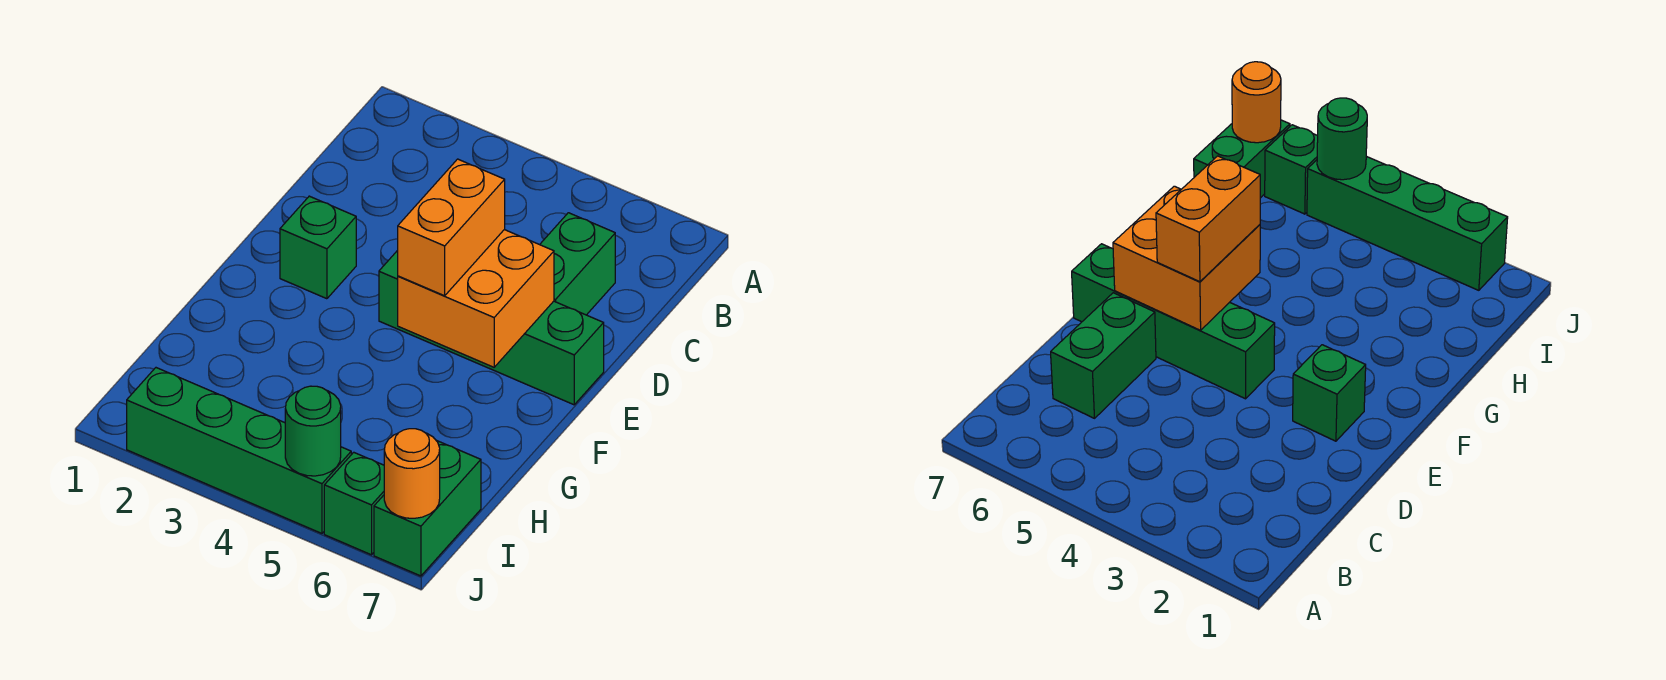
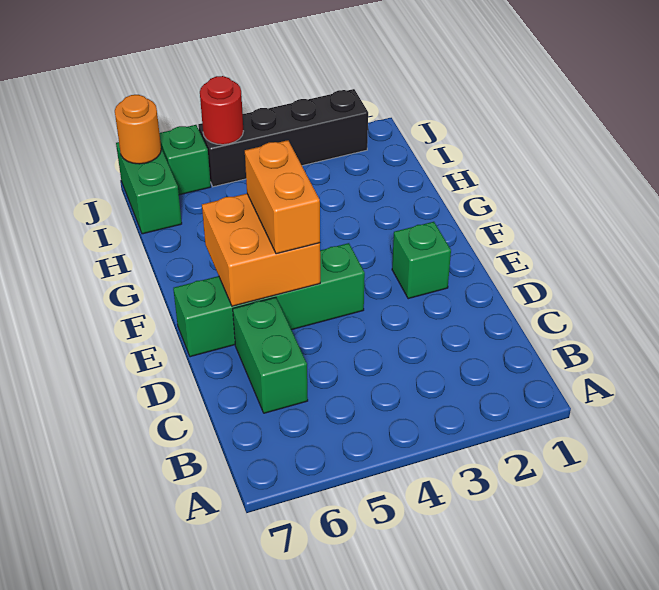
green brick J2:J5 level 1 -> black brick J2:J5 level 1
green round brick J5 level 2 -> red round brick J5 level 2

